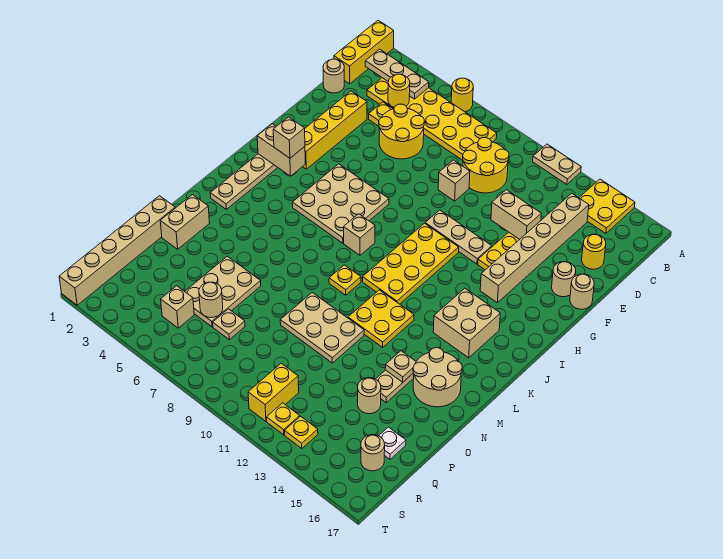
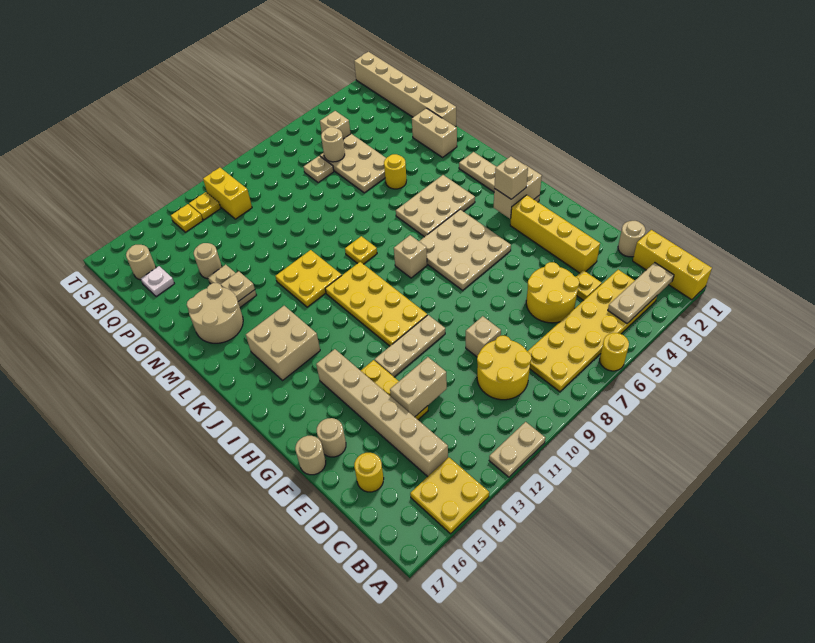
yellow round brick C4 level 2 -> yellow round brick N5 level 1
tan plate N9:O11 level 1 -> tan plate K4:L6 level 1

